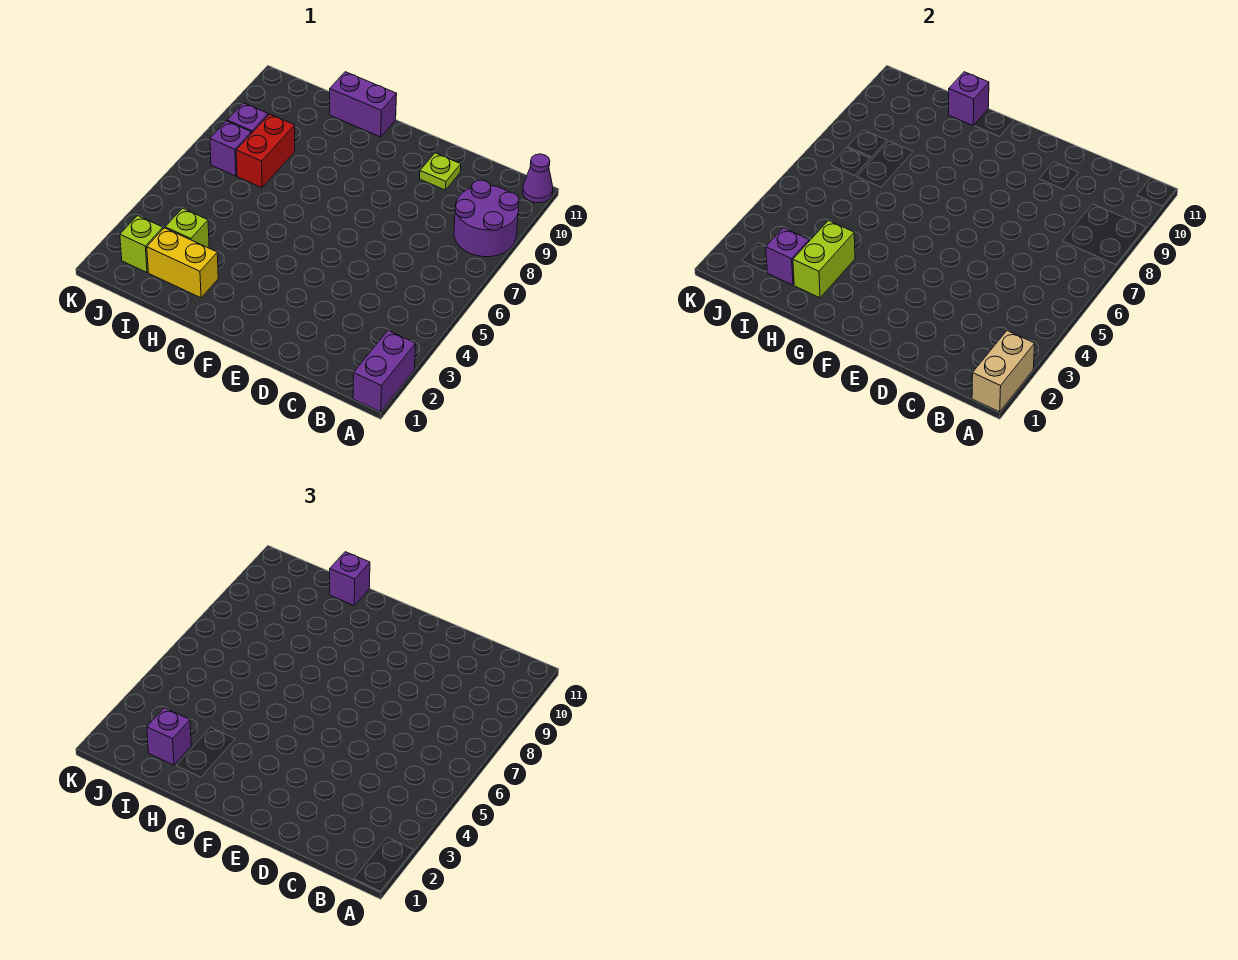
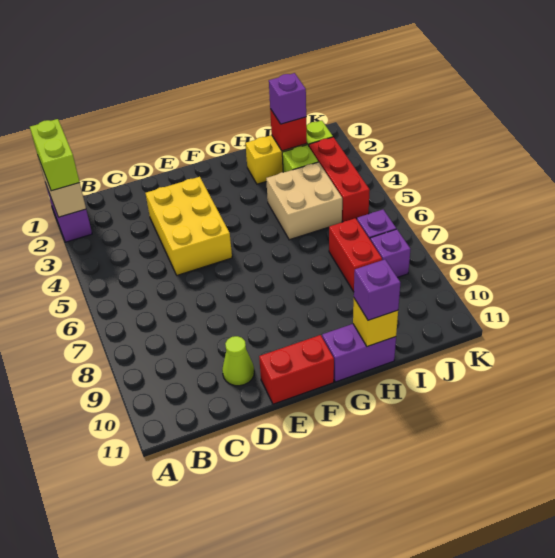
purple round brick A8:B9 level 1 -> none
purple cone A11 level 1 -> none
none -> yellow brick D3:E5 level 1
lime plate D10 level 1 -> lime cone D10 level 1
none -> red brick E11:F11 level 1
lime brick H2:H3 level 2 -> lime brick A1:A2 level 3
none -> tan brick H4:I5 level 1
purple brick H11 level 2 -> yellow brick H11 level 2
purple brick I2 level 2 -> red brick I2 level 2
none -> red brick J3:J5 level 1

